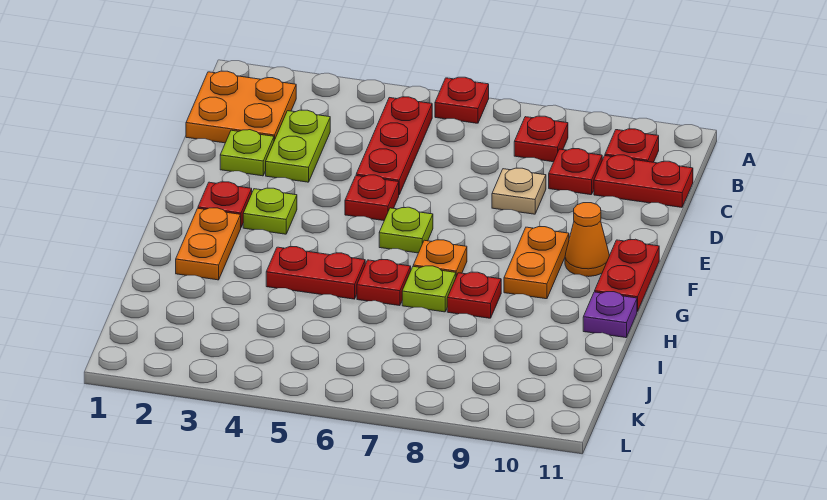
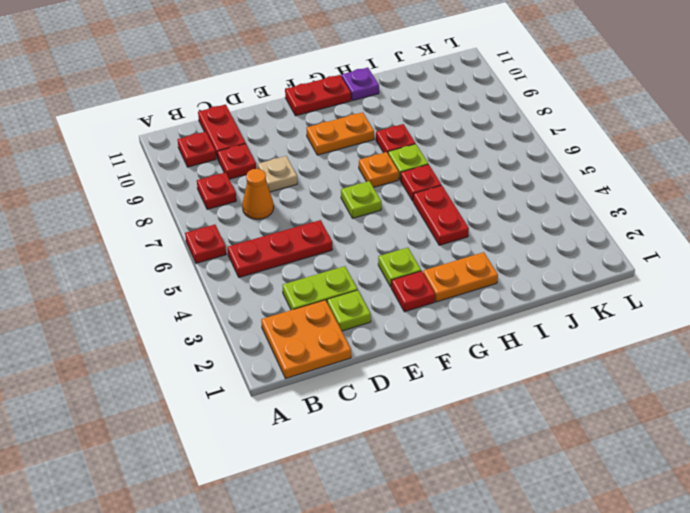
red plate E5 level 1 -> none
orange cone F10 level 1 -> orange cone C7 level 1

